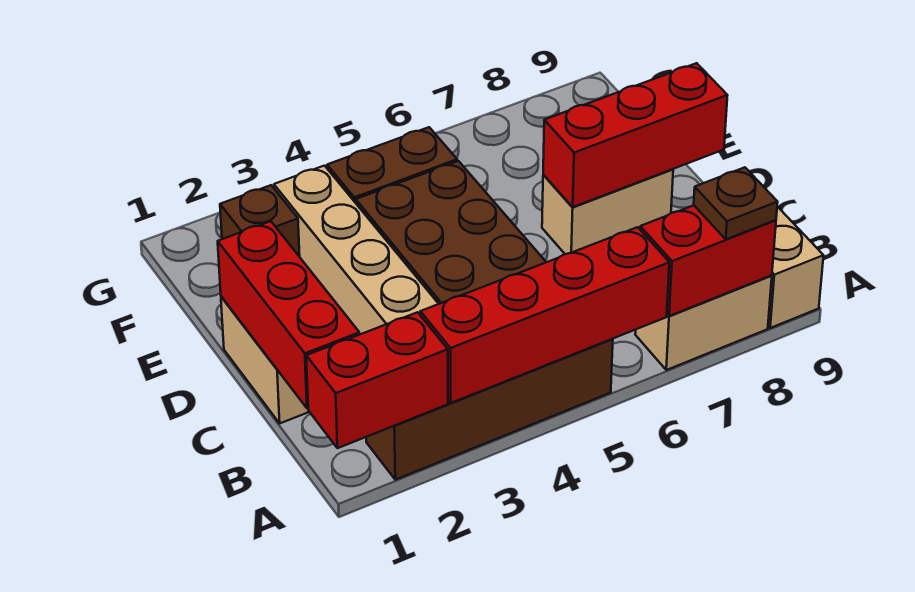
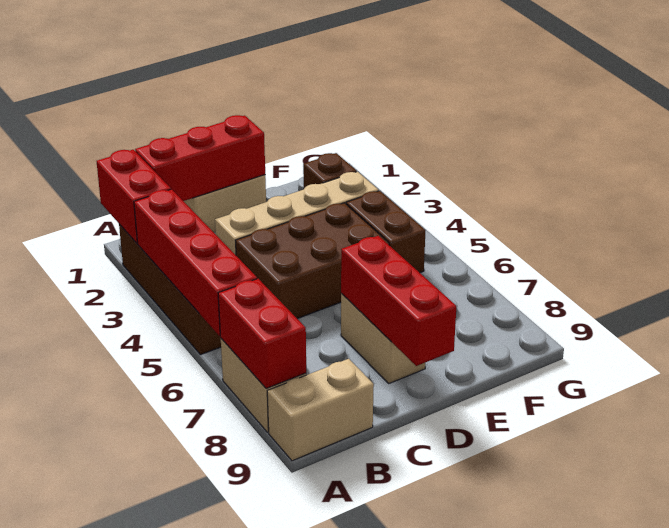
brown plate A8 level 3 -> none

